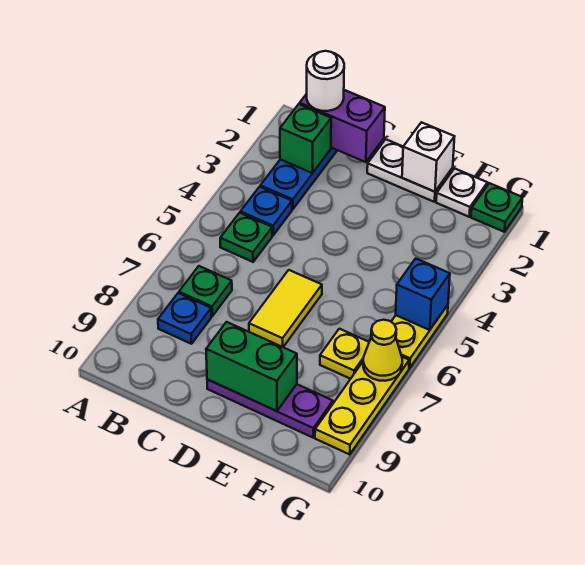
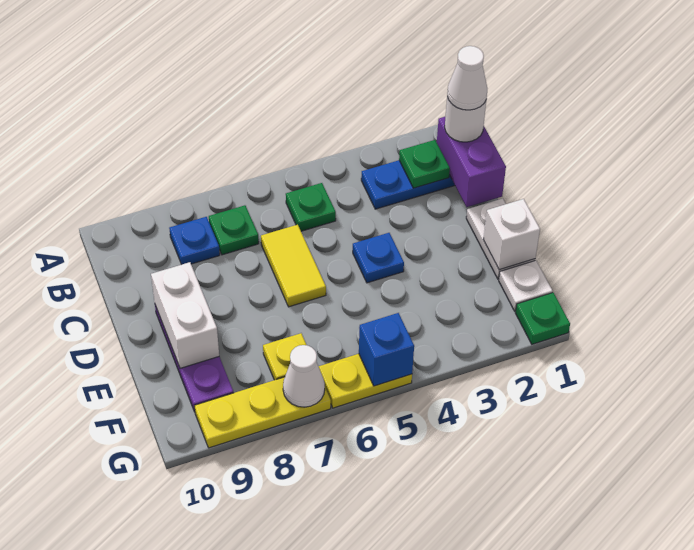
none -> white cone B1 level 4
green brick B2 level 2 -> green plate B2 level 2
blue plate B4 level 1 -> blue plate D4 level 1
yellow tile D6:D7 level 1 -> yellow tile C6:D6 level 1
green brick D9:E9 level 2 -> white brick D9:E9 level 2
yellow cone G7 level 2 -> white cone G7 level 2

